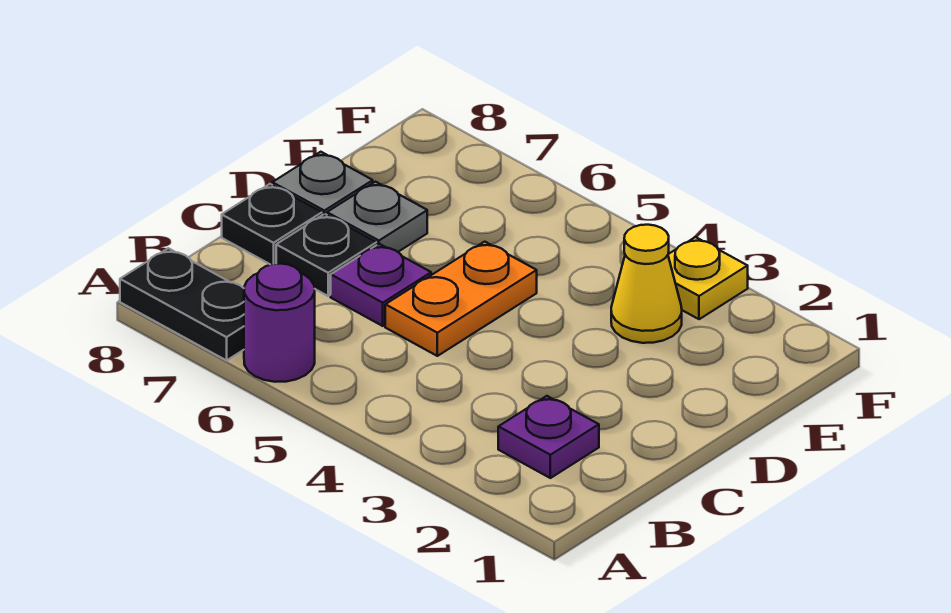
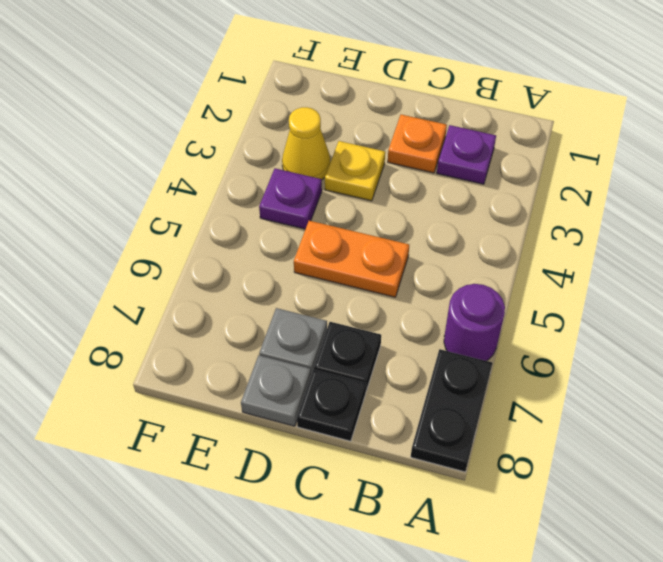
none -> orange plate C2 level 1
purple plate C6 level 1 -> purple plate E4 level 1
yellow plate F3 level 1 -> yellow plate D3 level 1

